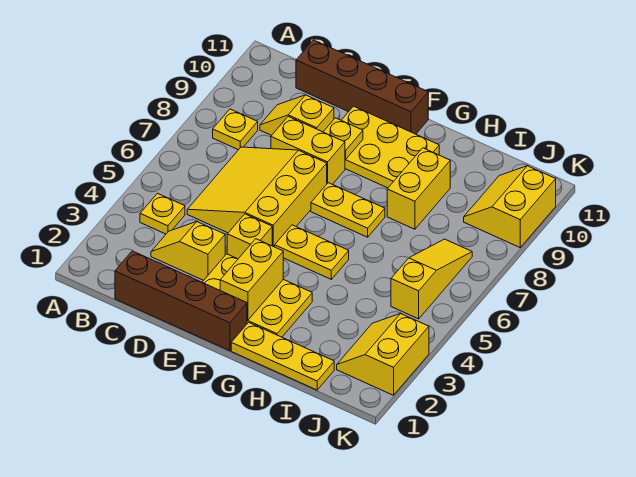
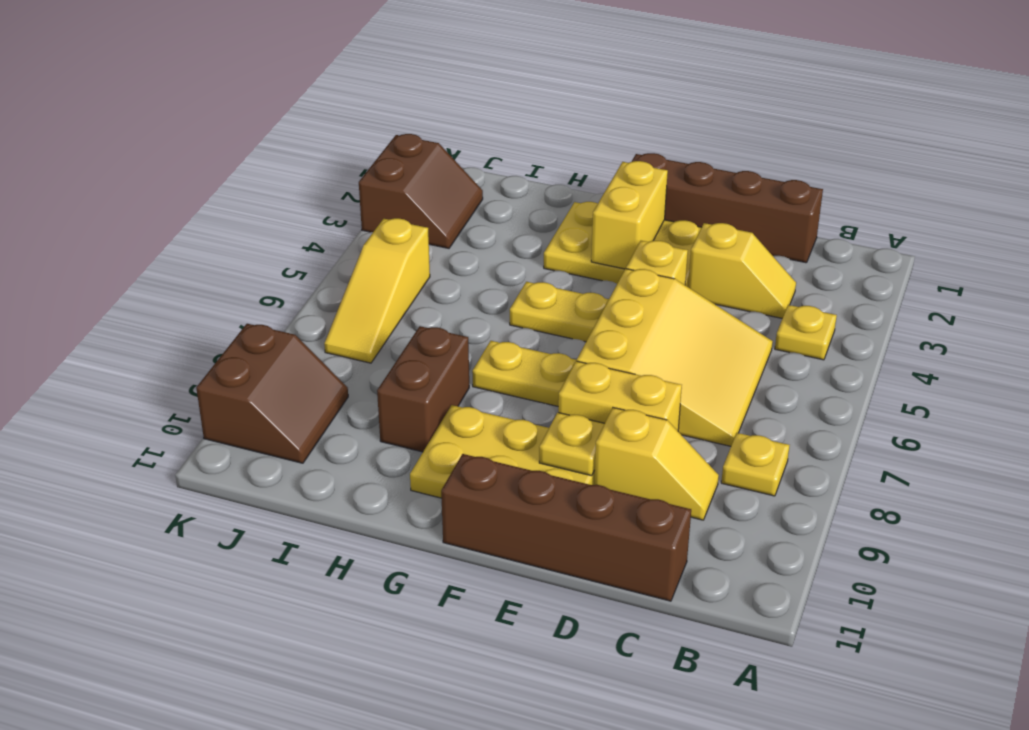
yellow plate G1:I1 level 1 -> none
yellow brick H8:H9 level 1 -> brown brick H8:H9 level 1
yellow slope J2:K3 level 1 top K -> brown slope J2:K3 level 1 top K
yellow slope J9:K10 level 1 top K -> brown slope J9:K10 level 1 top K

